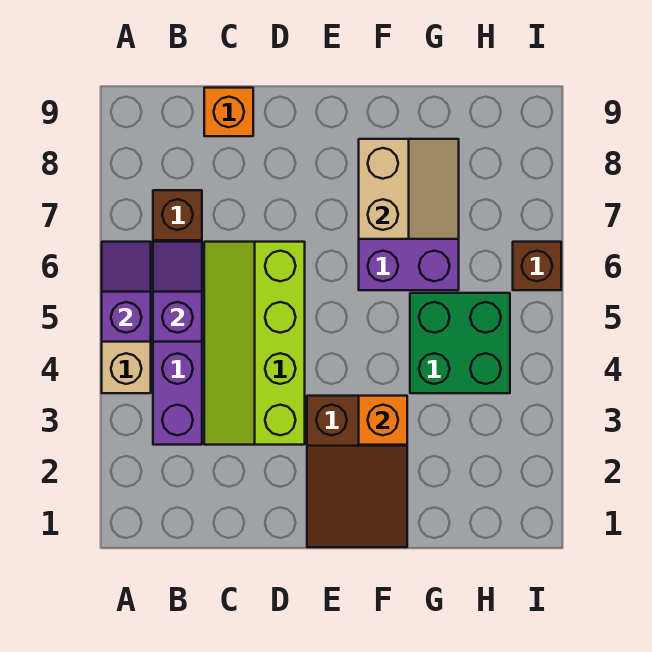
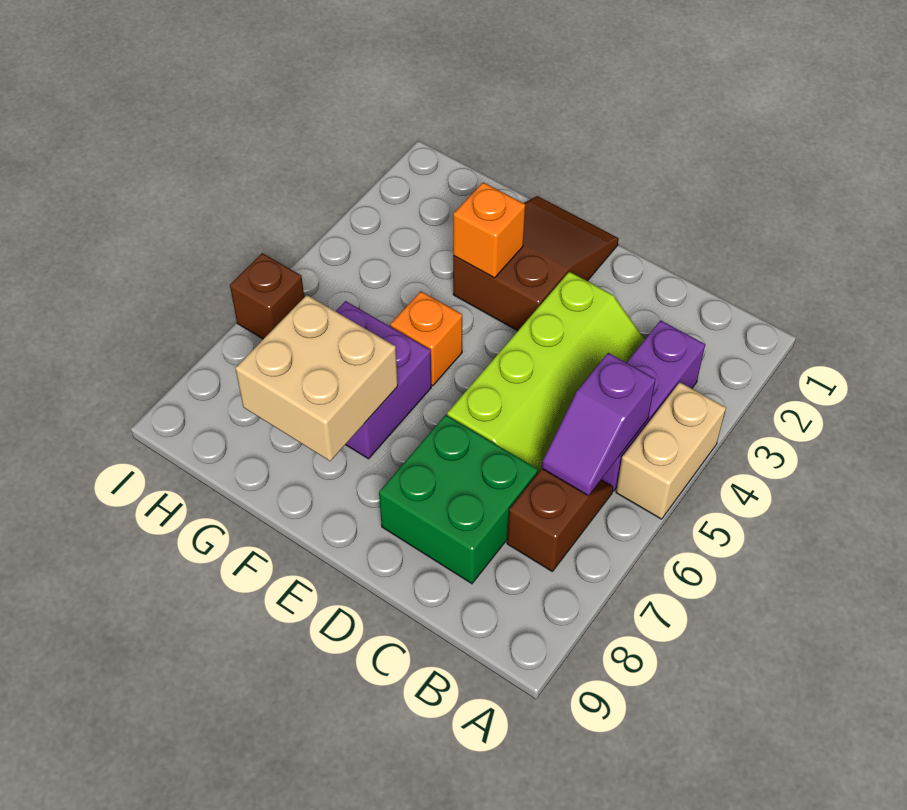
purple slope A5:A6 level 2 top 5 -> none
orange brick C9 level 1 -> orange brick F5 level 1
tan slope F7:G8 level 2 top F -> tan brick F7:G8 level 2
green brick G4:H5 level 1 -> green brick C7:D8 level 1

